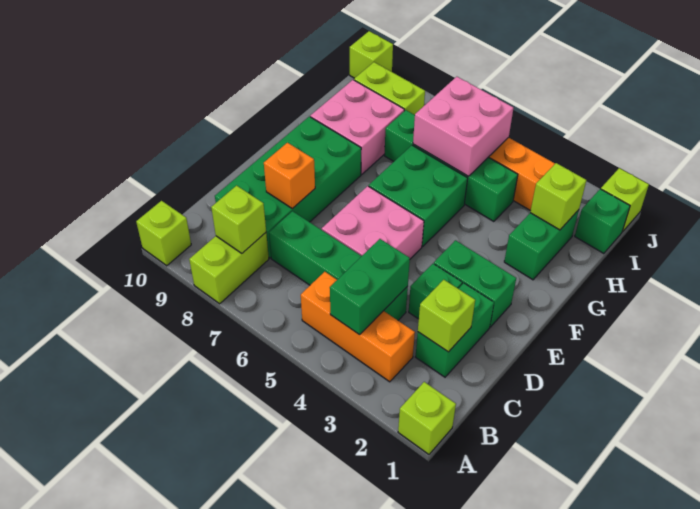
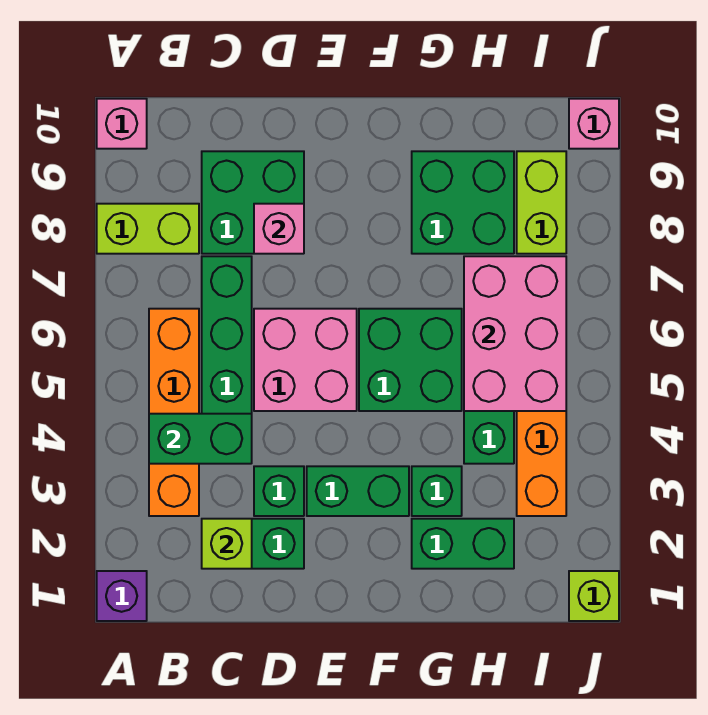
lime brick A1 level 1 -> purple brick A1 level 1
lime brick A10 level 1 -> pink brick A10 level 1
orange brick B3:B5 level 1 -> orange brick B3:B6 level 1
lime brick B8 level 2 -> none
green brick C8:F9 level 1 -> green brick C8:D9 level 1
orange brick D8 level 2 -> pink brick D8 level 2
green brick E2:E3 level 1 -> green brick E3:F3 level 1
pink brick G8:H9 level 1 -> green brick G8:H9 level 1
lime brick H2 level 2 -> none
pink brick H5:I6 level 2 -> pink brick H5:I7 level 2
green brick I1 level 1 -> green brick G3 level 1
lime brick J10 level 1 -> pink brick J10 level 1

